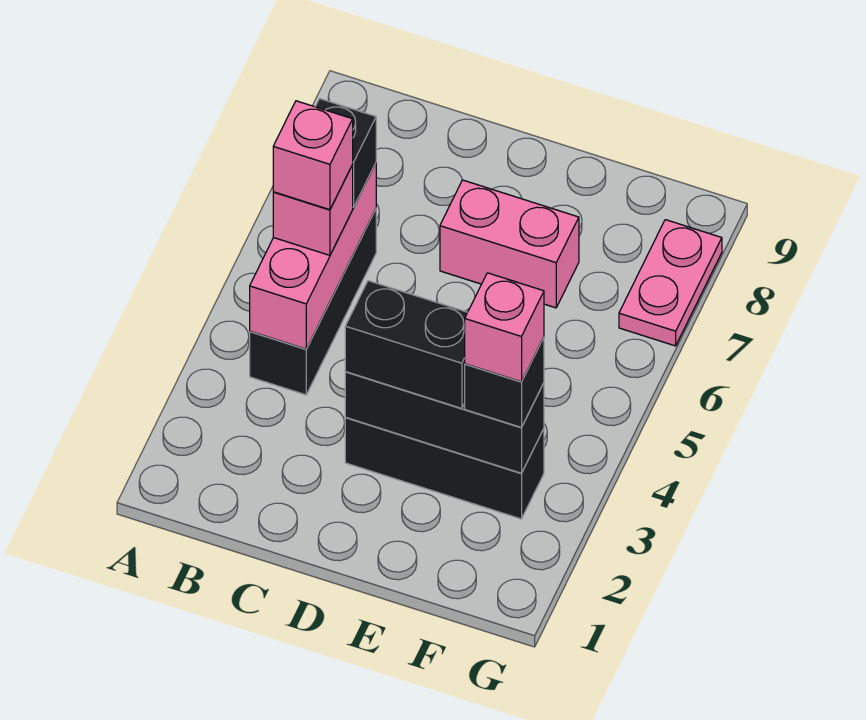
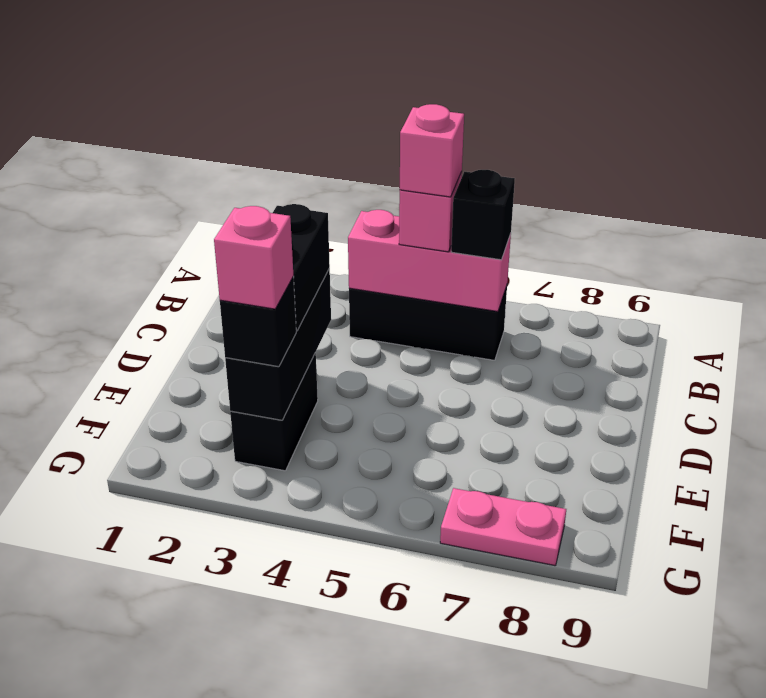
black brick D3:F3 level 1 -> black brick E3:F3 level 1
pink brick D7:E7 level 1 -> none

